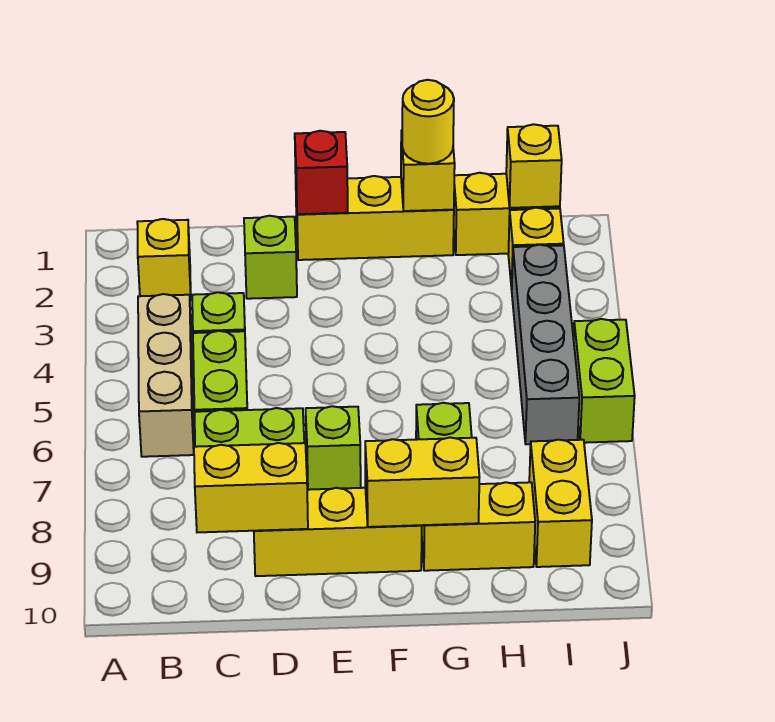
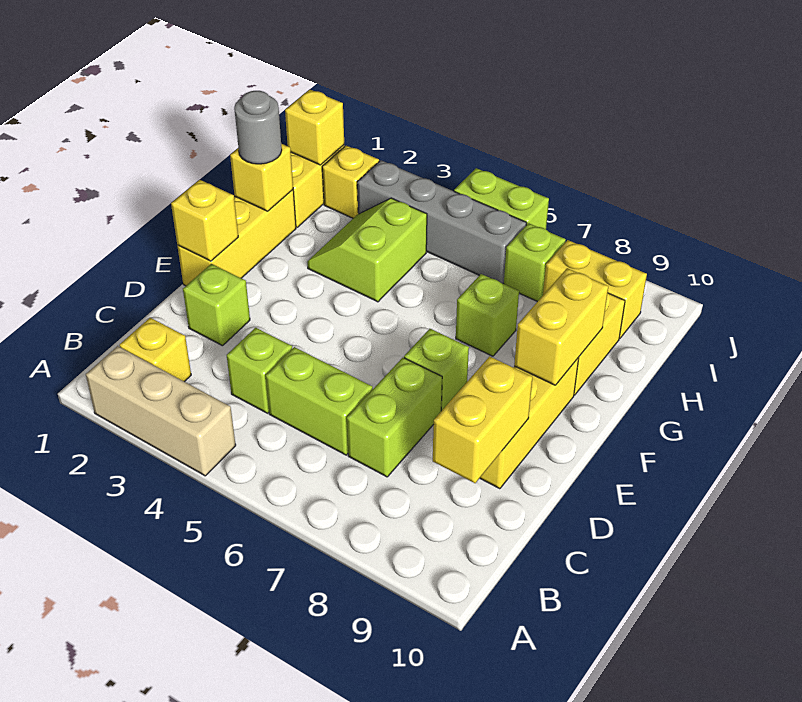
tan brick B4:B6 level 1 -> tan brick A2:A4 level 1
red brick E1 level 2 -> yellow brick E1 level 2
yellow round brick G1 level 3 -> grey round brick G1 level 3
none -> lime slope G3:H4 level 1 top 4
none -> lime brick I7 level 1

